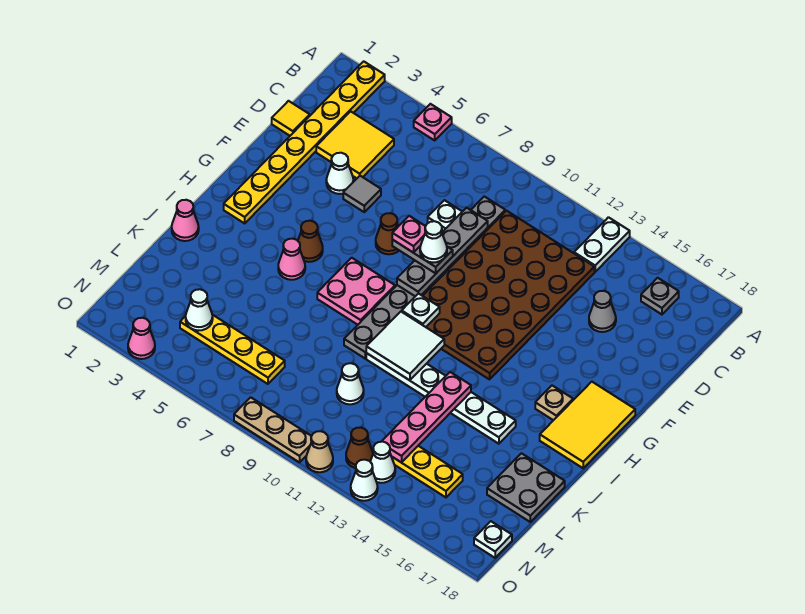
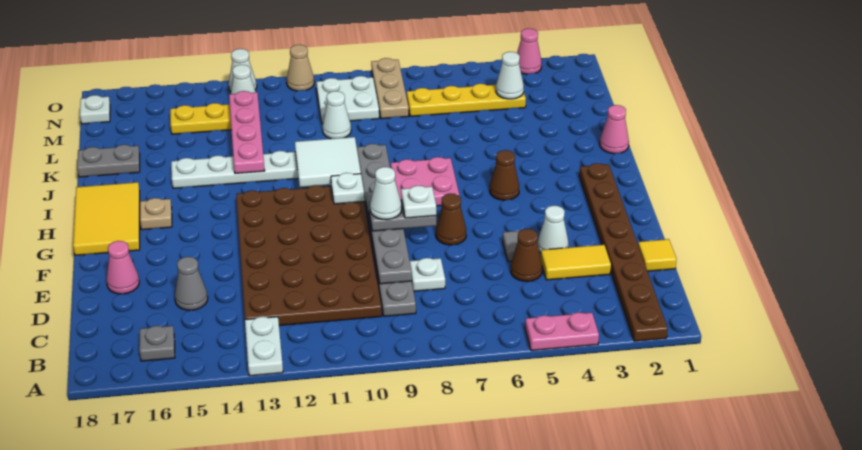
yellow plate A2:H2 level 1 -> brown plate A2:H2 level 1
pink plate A5 level 1 -> pink plate A4:A5 level 1
yellow tile C3:D4 level 1 -> yellow tile D3:D4 level 1
pink plate F8 level 4 -> white plate F8 level 4
pink cone I5 level 1 -> pink cone E17 level 1
grey plate K17:L18 level 1 -> grey plate K17:K18 level 1
none -> white plate M9:N10 level 1
brown cone N12 level 1 -> brown cone D5 level 1
tan plate O8:O10 level 1 -> tan plate M8:O8 level 1

